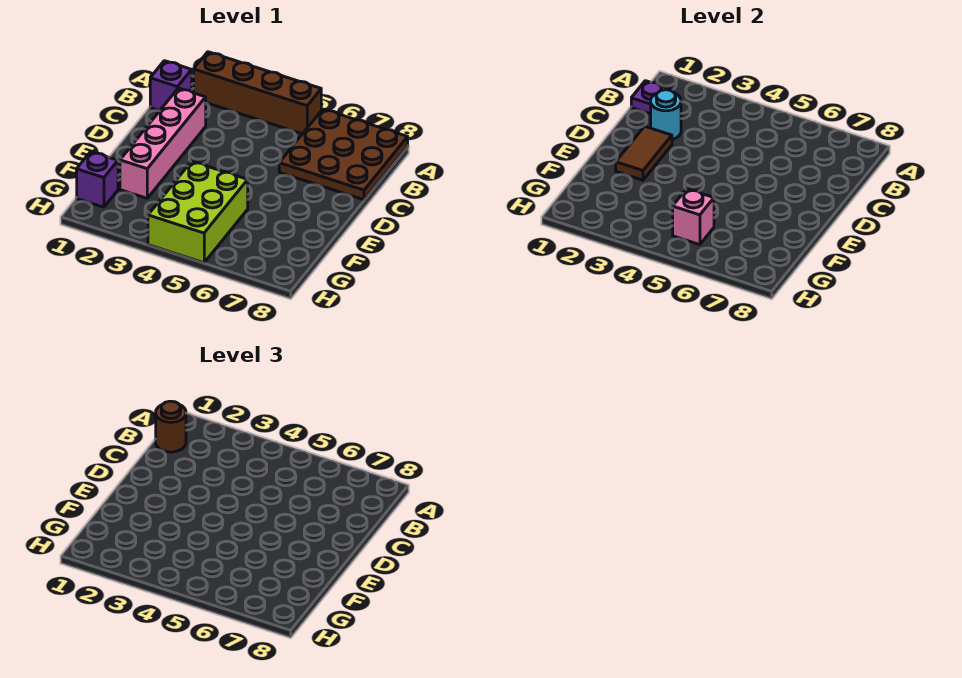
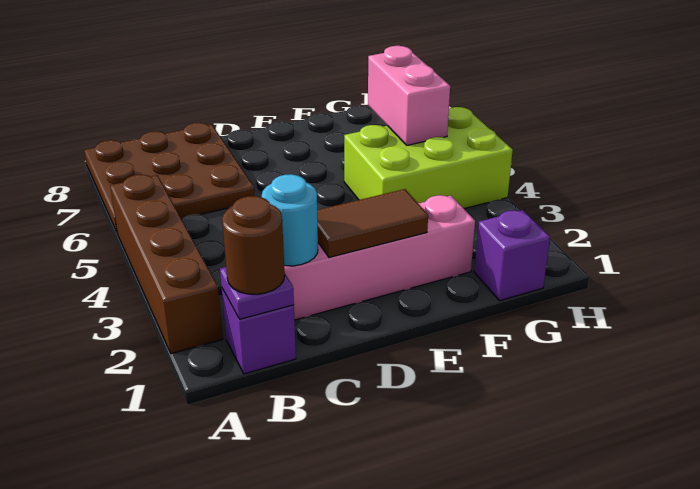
pink brick G5 level 2 -> pink brick G5:G6 level 2

